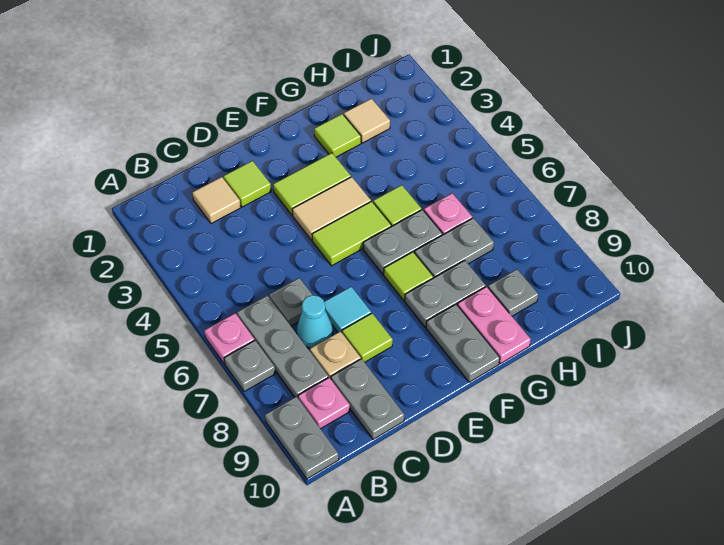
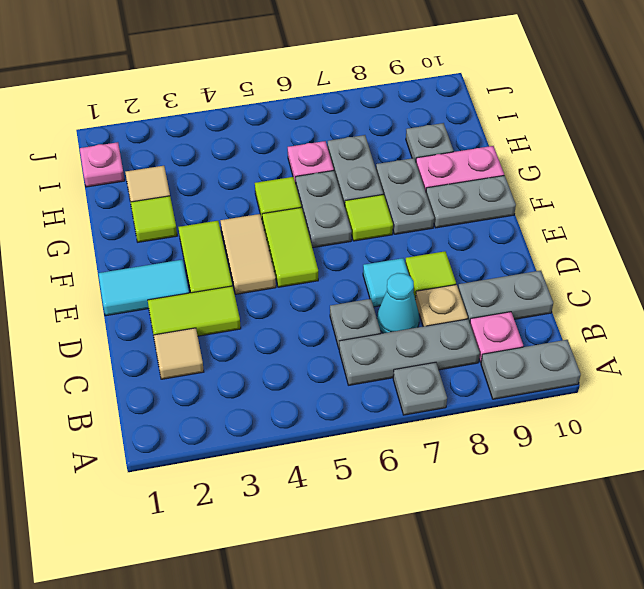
pink plate A6 level 1 -> pink plate I1 level 1
lime tile D2 level 1 -> lime tile D2:D3 level 1
none -> cyan tile E1:E2 level 1

